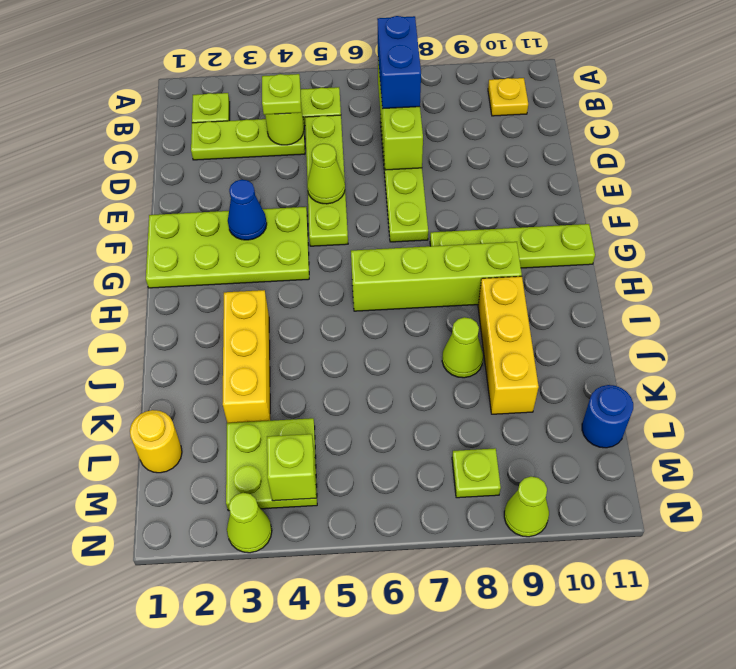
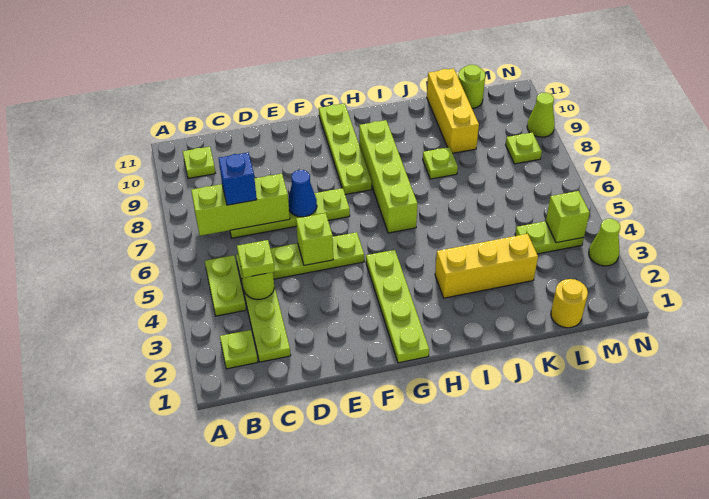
blue brick B7:C7 level 3 -> blue brick C7 level 3
yellow plate B10 level 1 -> lime plate B10 level 1
lime cone E5 level 2 -> lime brick E5 level 2
lime plate F1:G4 level 1 -> lime plate G1:G4 level 1
blue cone F3 level 2 -> blue cone E7 level 2
yellow brick I9:K9 level 1 -> yellow brick K9:K11 level 1
lime cone J8 level 1 -> lime plate J8 level 1
lime plate L3:M4 level 1 -> lime plate L4:M4 level 1
blue round brick L11 level 1 -> lime round brick L11 level 1

